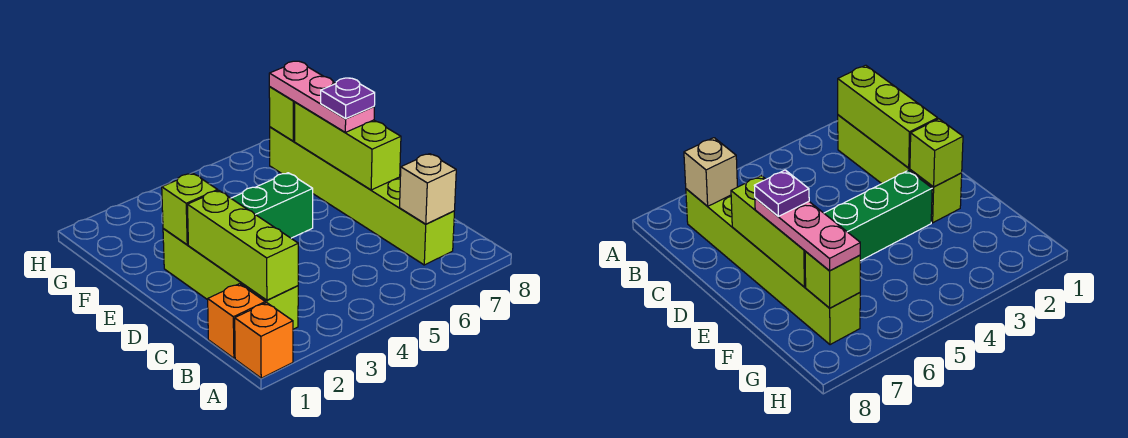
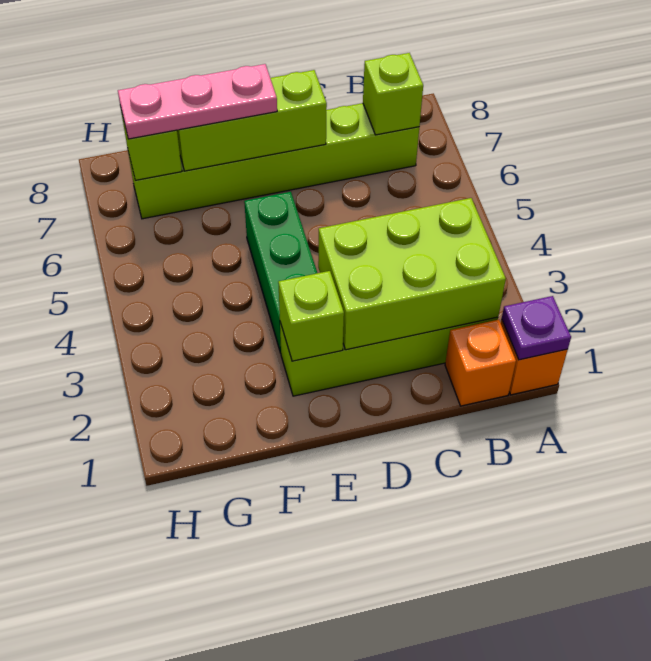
lime brick B2:D2 level 2 -> lime brick B2:D3 level 2
tan brick B7 level 2 -> lime brick B7 level 2
purple plate E7 level 4 -> purple plate A1 level 2

